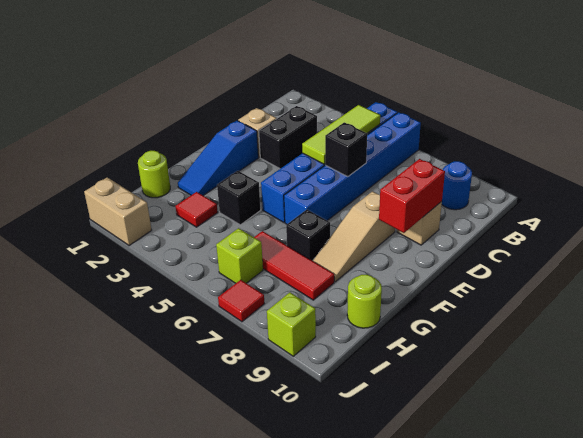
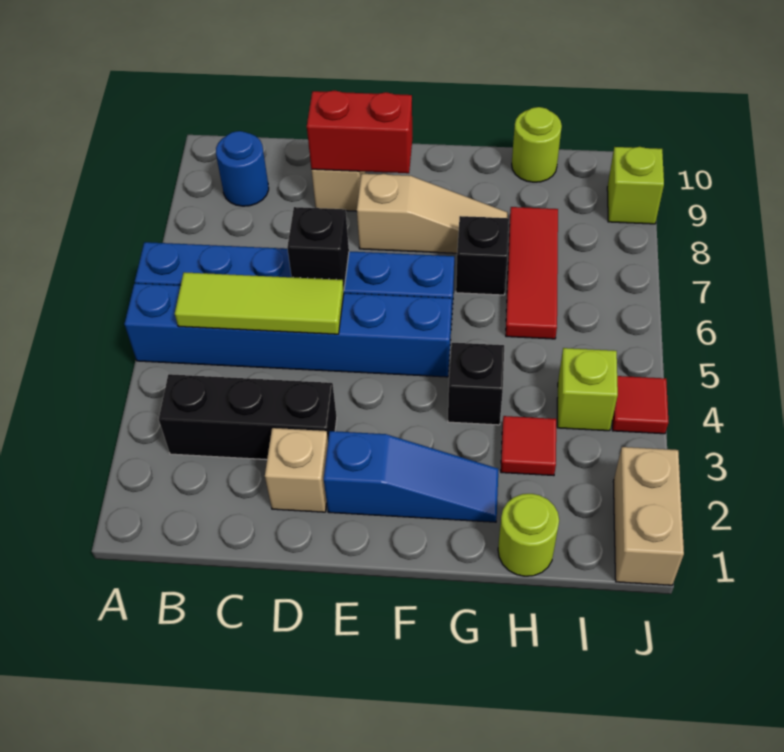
black brick C3:D3 level 1 -> black brick B3:D3 level 1
lime brick I6 level 1 -> lime brick I4 level 1
red tile J7 level 1 -> red tile J4 level 1

